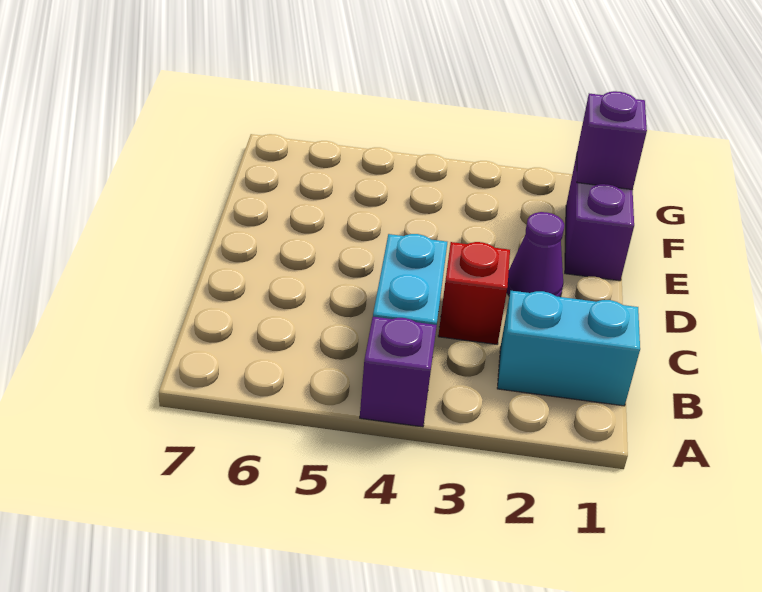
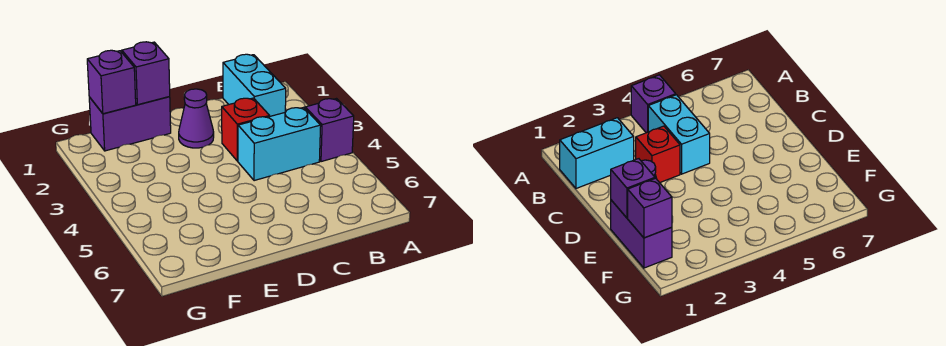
none -> purple brick E1 level 2

